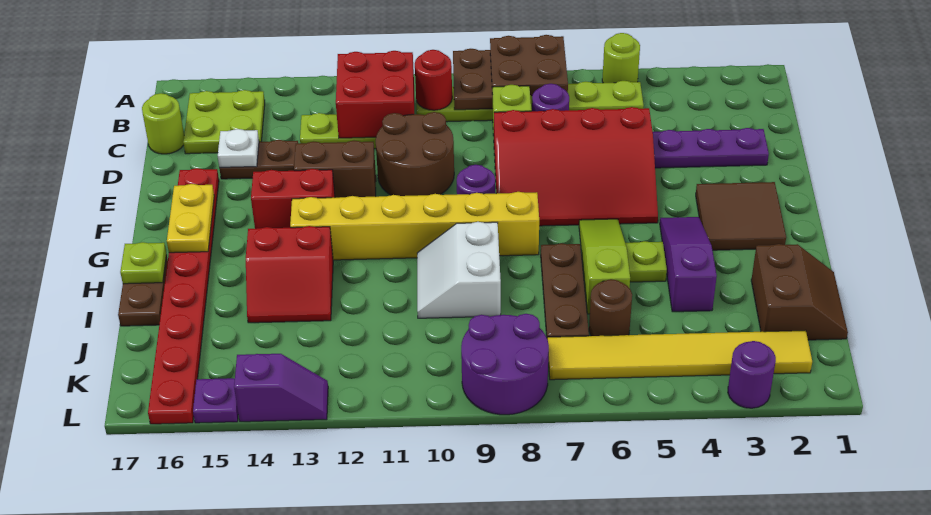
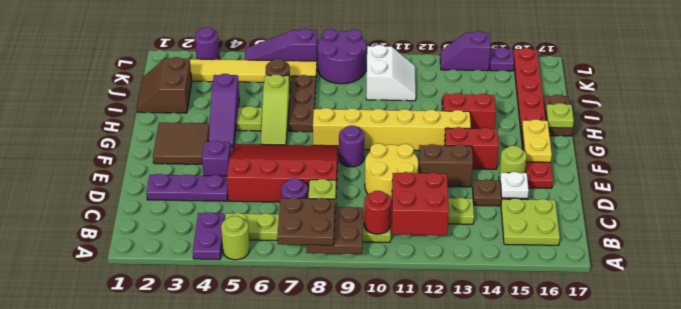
none -> purple plate A4:B4 level 1
lime round brick C17 level 1 -> lime round brick E15 level 1
brown round brick D10:E11 level 1 -> yellow round brick D10:E11 level 1
none -> purple brick E4 level 1
white slope H9:I10 level 1 top 9 -> white slope J10:K11 level 1 top 10
none -> purple slope L5:L7 level 1 top 7

